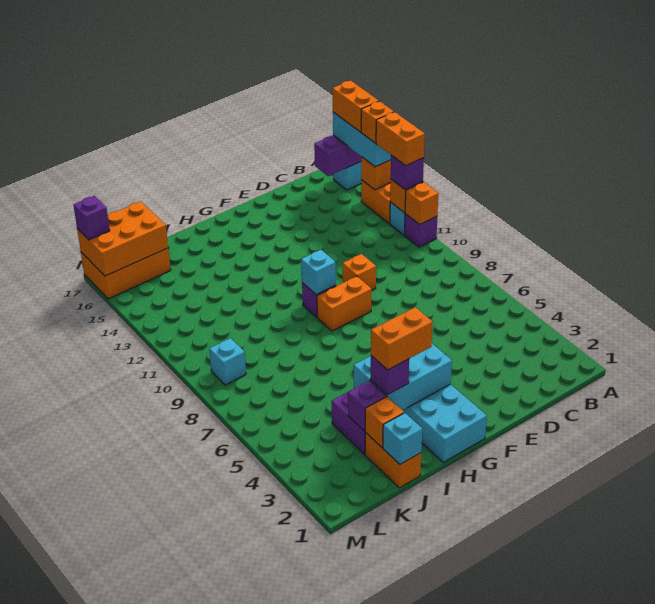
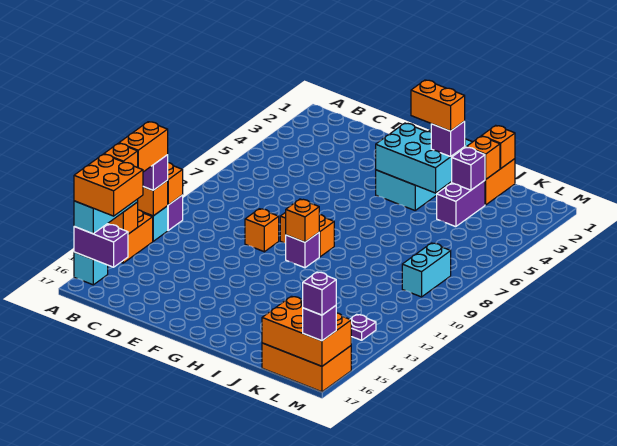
orange brick A15:A16 level 4 -> orange brick A15:B16 level 4
cyan brick G10 level 2 -> orange brick G10 level 2
cyan brick J1 level 2 -> orange brick J1 level 2
cyan brick L9 level 1 -> cyan brick L8:L9 level 1
none -> purple plate L13 level 1
none -> purple brick M17 level 4

